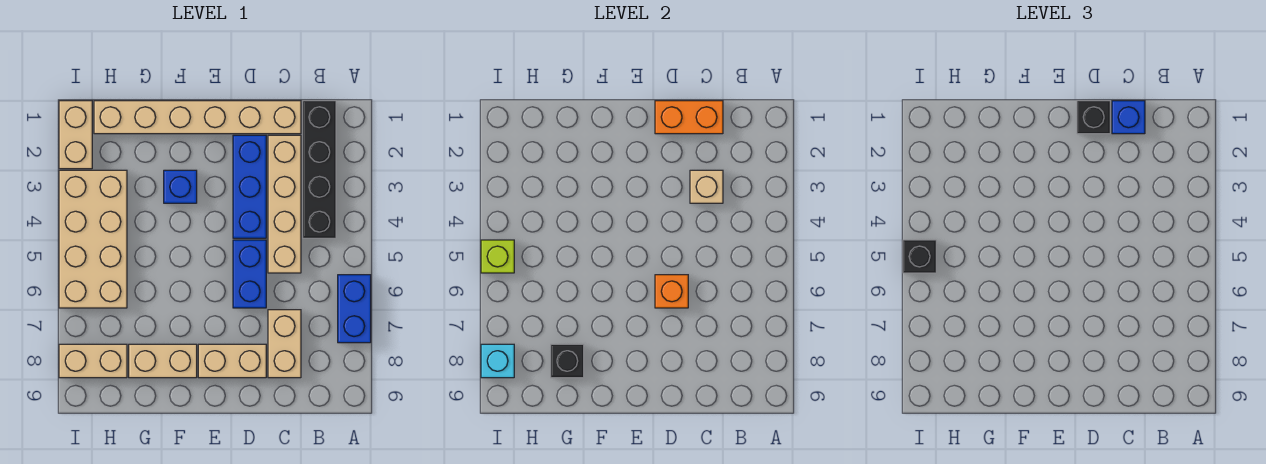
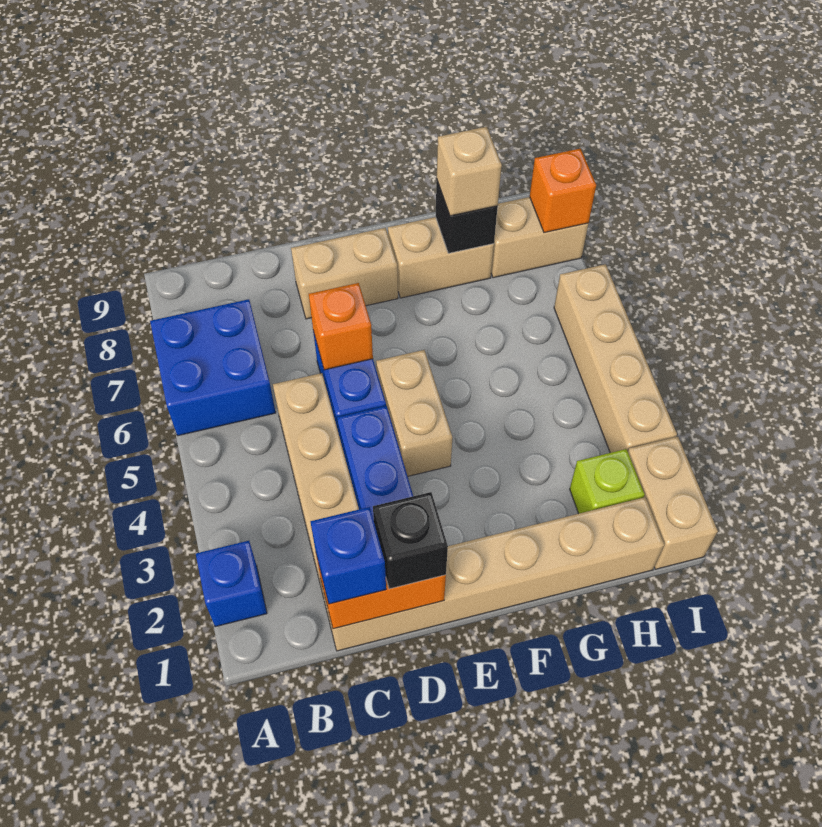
blue brick A6:A7 level 1 -> blue brick A6:B7 level 1
black brick B1:B4 level 1 -> none
tan brick C3 level 2 -> tan brick G8 level 3
tan brick C7:C8 level 1 -> tan brick E4:E5 level 1
blue brick F3 level 1 -> blue brick A2 level 1
tan brick H3:I6 level 1 -> tan brick I3:I6 level 1
lime brick I5 level 2 -> lime brick H2 level 1
black brick I5 level 3 -> none
cyan brick I8 level 2 -> orange brick I8 level 2

